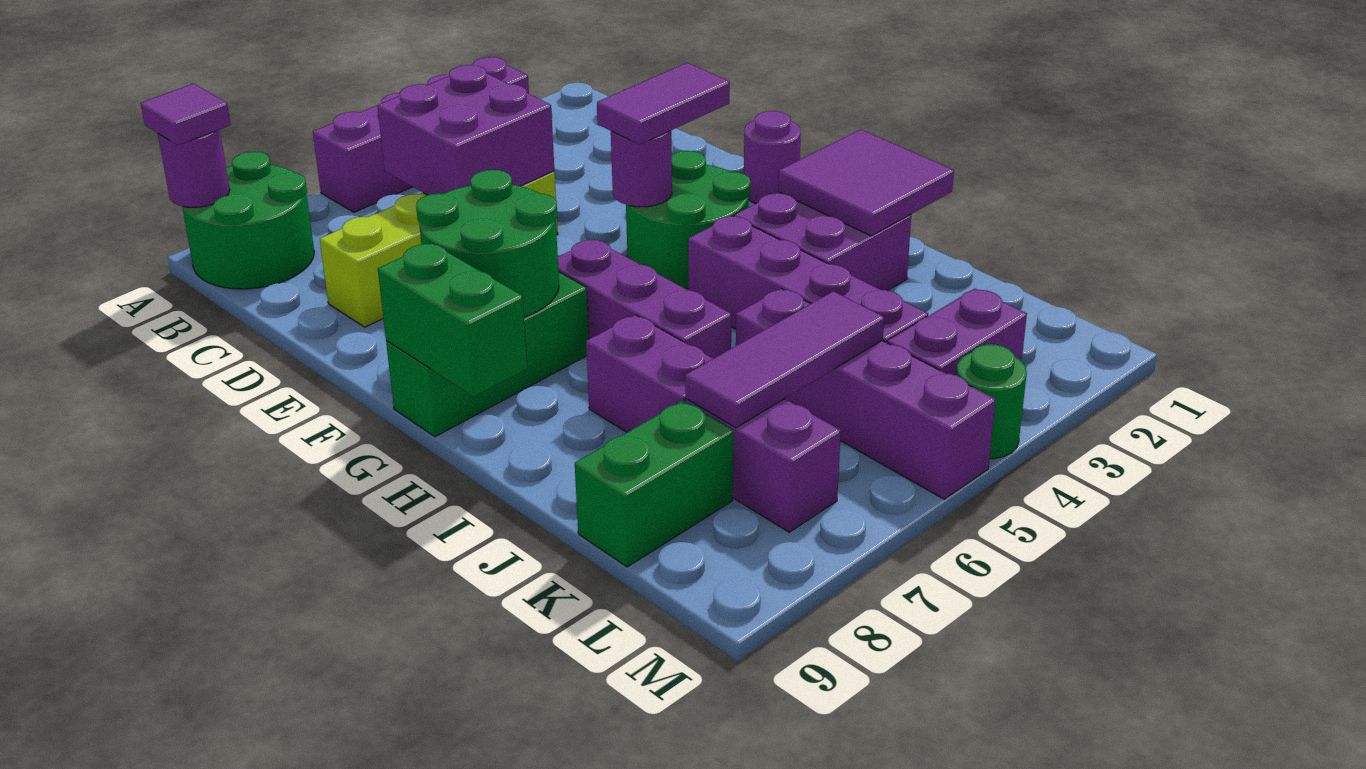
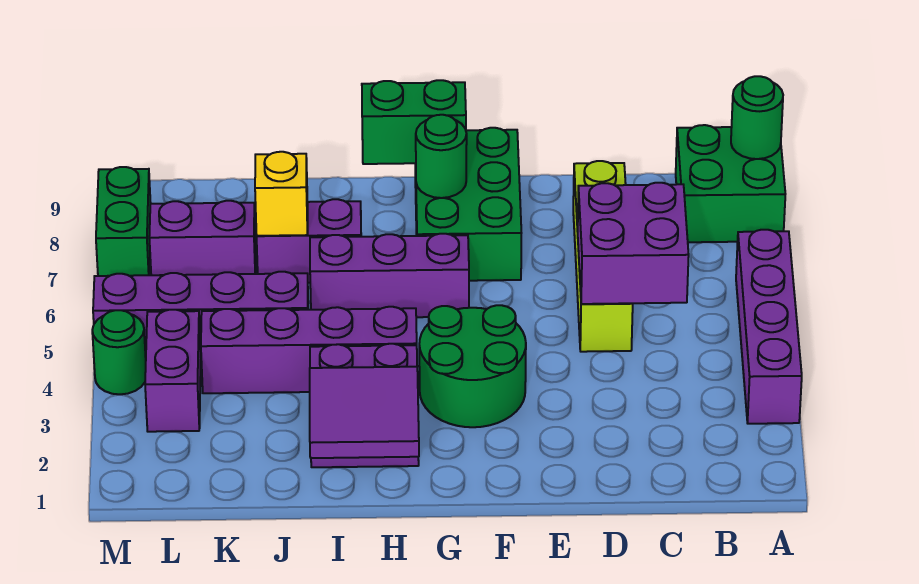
green round brick A8:B9 level 1 -> green brick A8:B9 level 1
purple round brick A9 level 2 -> green round brick A9 level 2
purple tile A9 level 3 -> none
purple round brick F1 level 1 -> none
purple tile F3:F4 level 3 -> none
purple round brick F4 level 2 -> none
green round brick F7:G8 level 2 -> green round brick G8 level 2
green brick G7:G9 level 1 -> green brick F7:G9 level 1
none -> yellow brick J7 level 2
purple tile K5:K7 level 2 -> none
green brick K8:K9 level 1 -> green brick M7:M8 level 1

